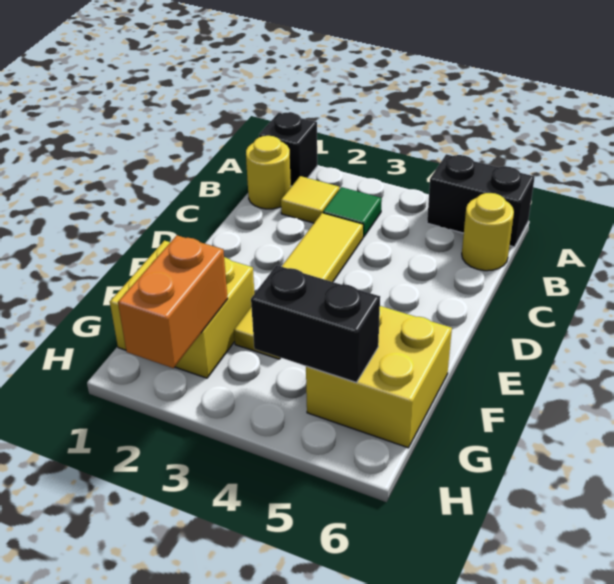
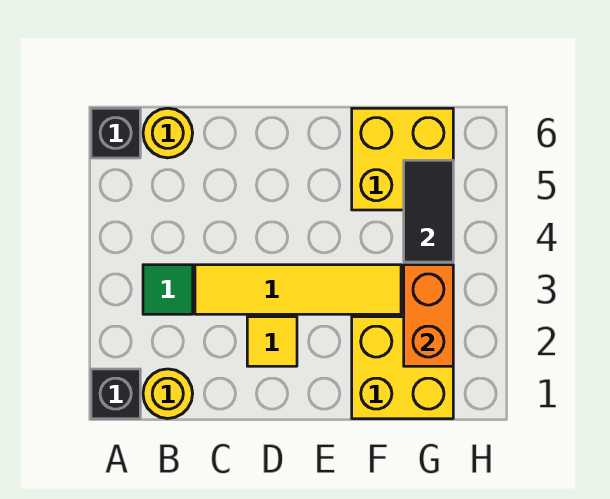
black brick A5:A6 level 1 -> black brick A6 level 1
yellow tile B2 level 1 -> yellow tile D2 level 1
orange brick G2:H2 level 2 -> orange brick G2:G3 level 2
black brick G4:G5 level 2 -> black tile G4:G5 level 2

